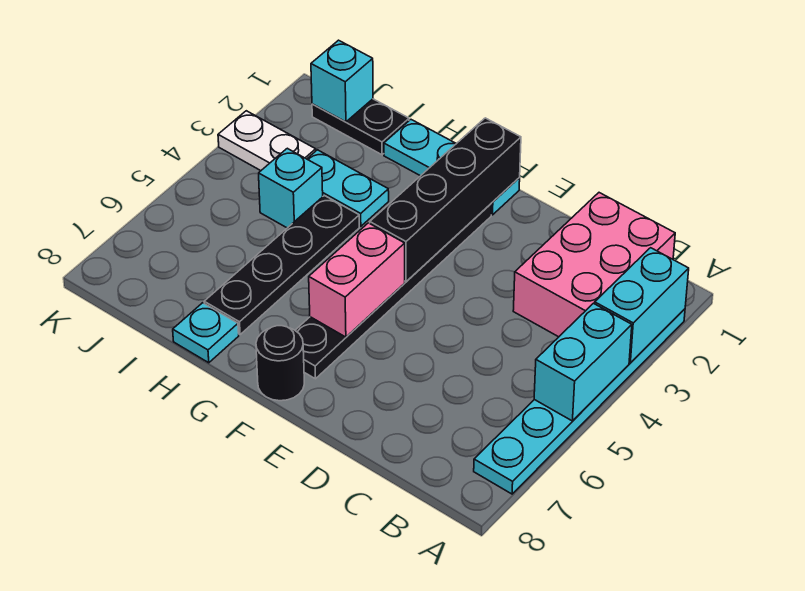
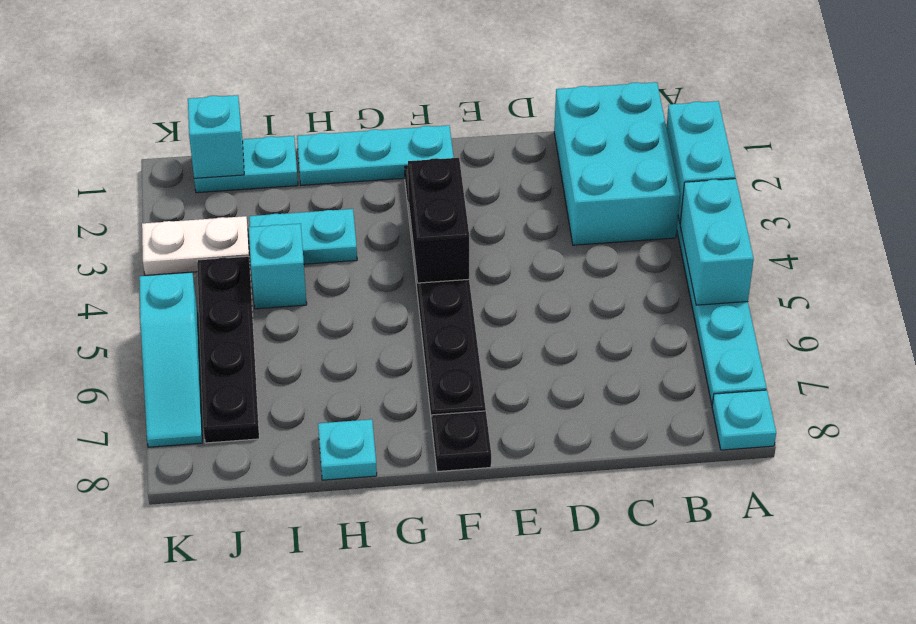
none -> cyan plate A8 level 1
pink brick B1:C3 level 1 -> cyan brick B1:C3 level 1
black brick F1:F4 level 2 -> black brick F3:F4 level 2
pink brick F5:F6 level 2 -> none
black round brick F8 level 1 -> black plate F8 level 1
black plate H4:H7 level 1 -> black plate J4:J7 level 1
black plate I1:J1 level 1 -> cyan plate I1:J1 level 1
none -> cyan slope K5:K7 level 1 top 5

